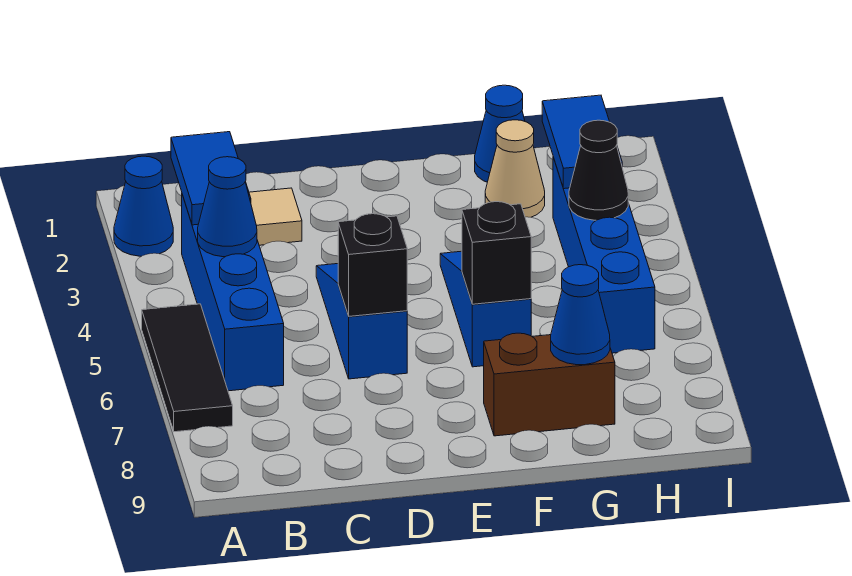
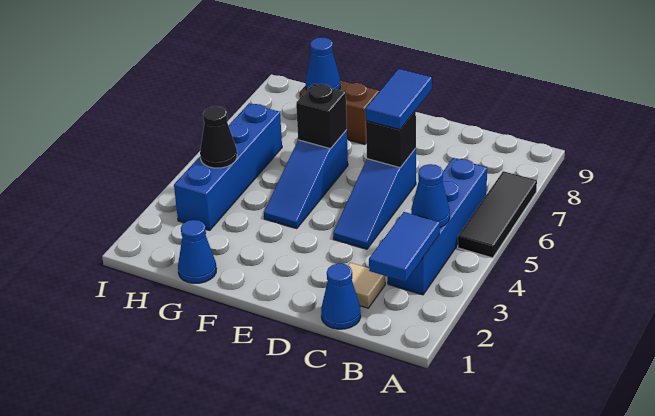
blue cone A2 level 1 -> blue cone C1 level 1
tan cone G2 level 1 -> none
blue tile H2:H3 level 2 -> blue tile D6:D7 level 3

